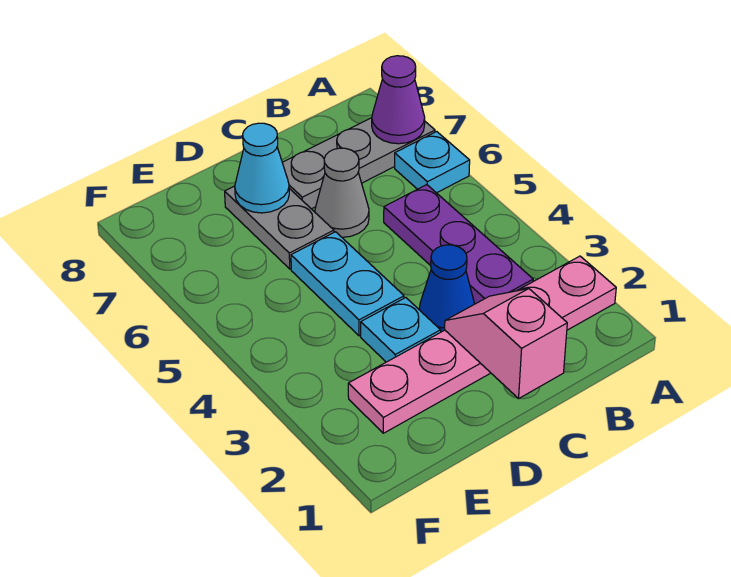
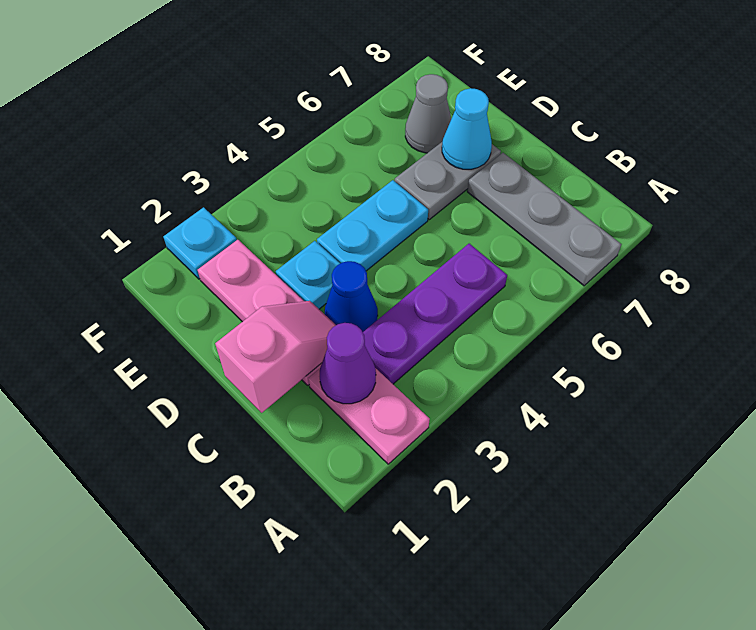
cyan plate A6 level 1 -> cyan plate F2 level 1
purple cone A7 level 2 -> purple cone B2 level 2
grey cone C6 level 1 -> grey cone E7 level 1

